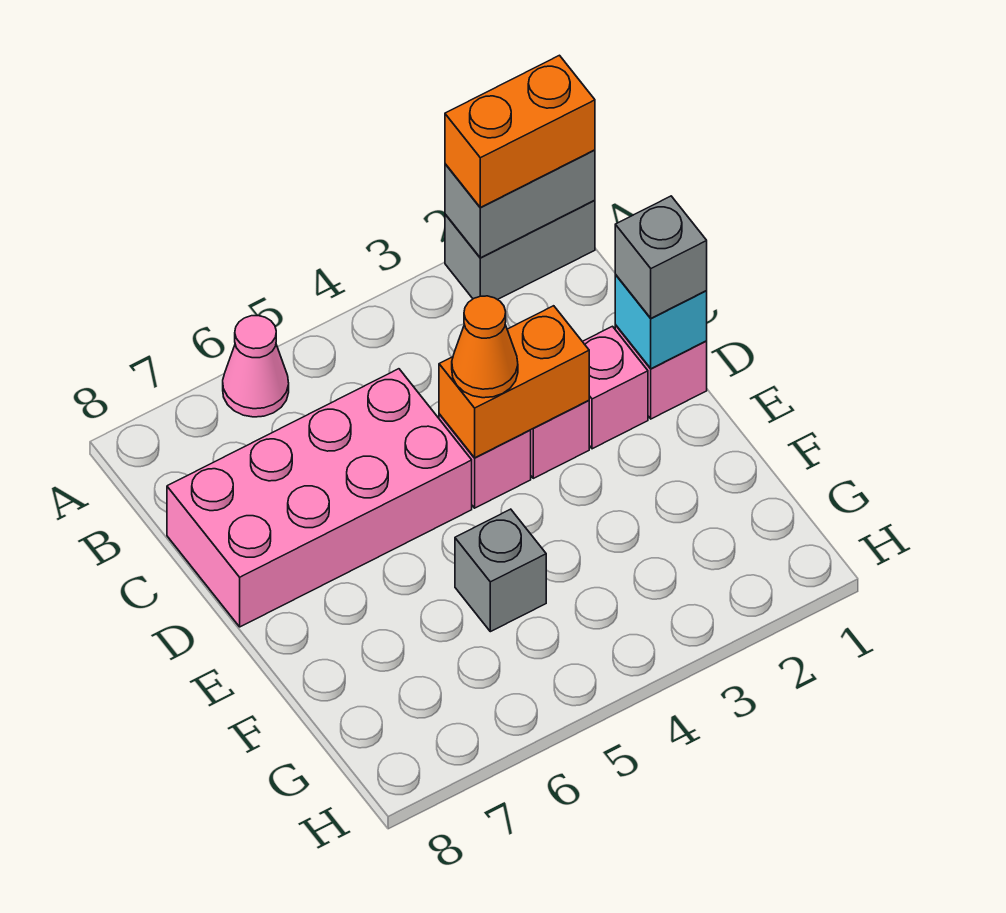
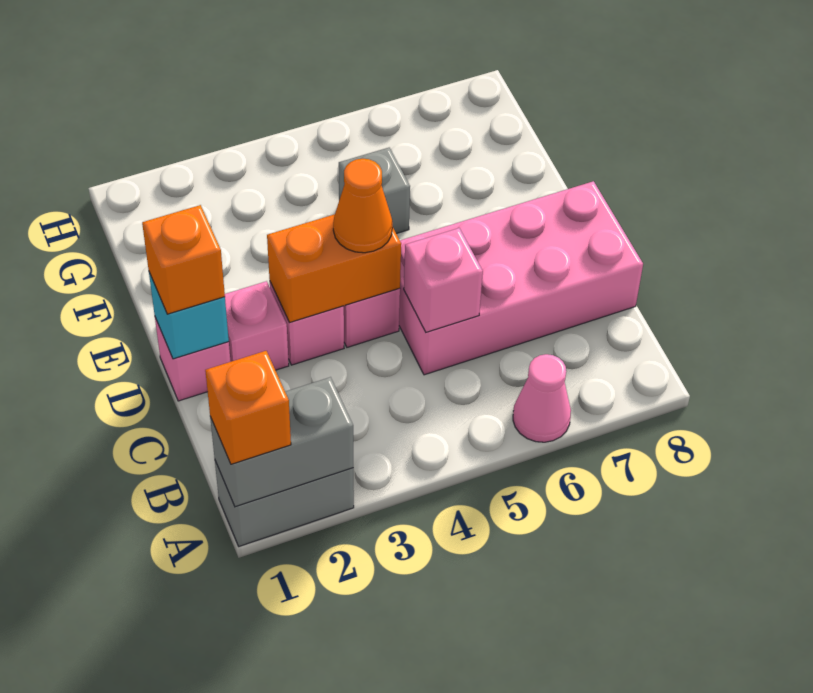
orange brick A1:A2 level 3 -> orange brick A1 level 3
none -> pink brick C5 level 2
grey brick D1 level 3 -> orange brick D1 level 3

